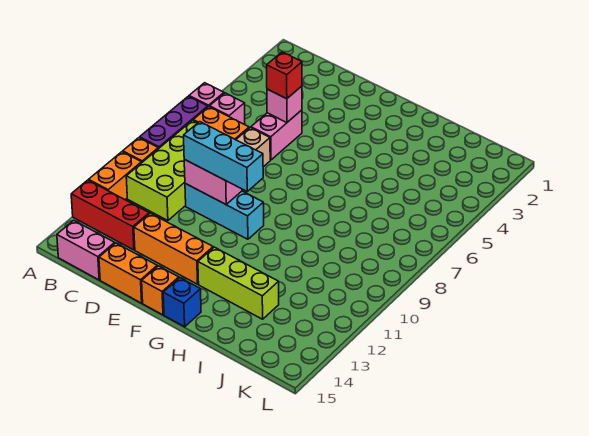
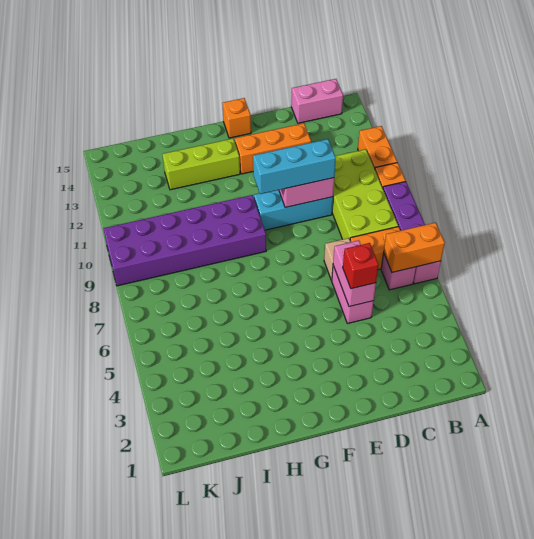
red brick A13:C13 level 1 -> none
pink brick D5 level 2 -> pink brick D5:D6 level 2
orange brick D15:E15 level 1 -> orange brick A6:B6 level 2
none -> purple brick G9:L10 level 1
blue brick G15 level 1 -> none

